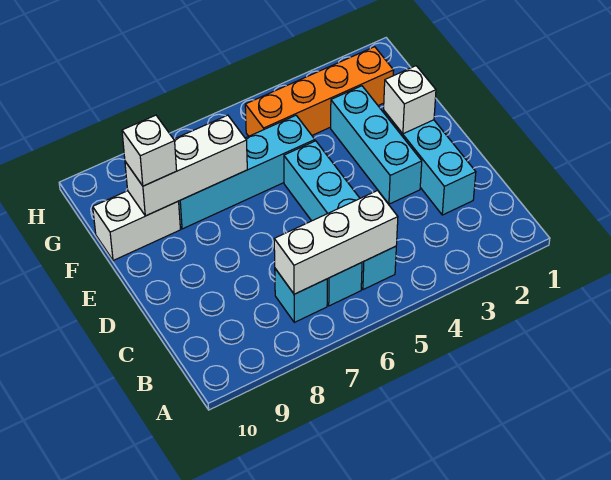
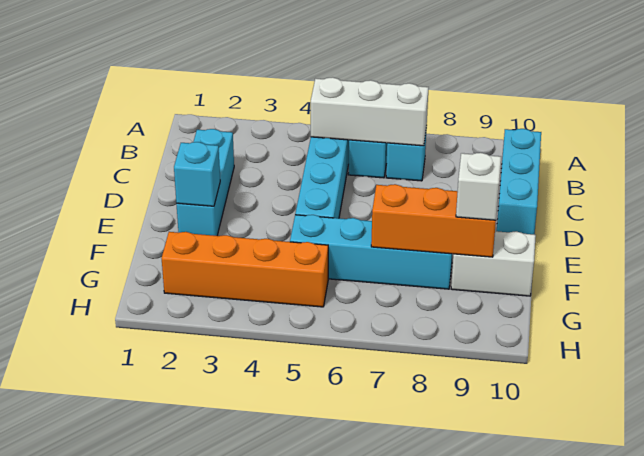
cyan brick D3:F3 level 1 -> cyan brick B10:D10 level 1
white brick E2 level 2 -> cyan brick E2 level 2
white brick F7:F9 level 2 -> orange brick F7:F9 level 2

